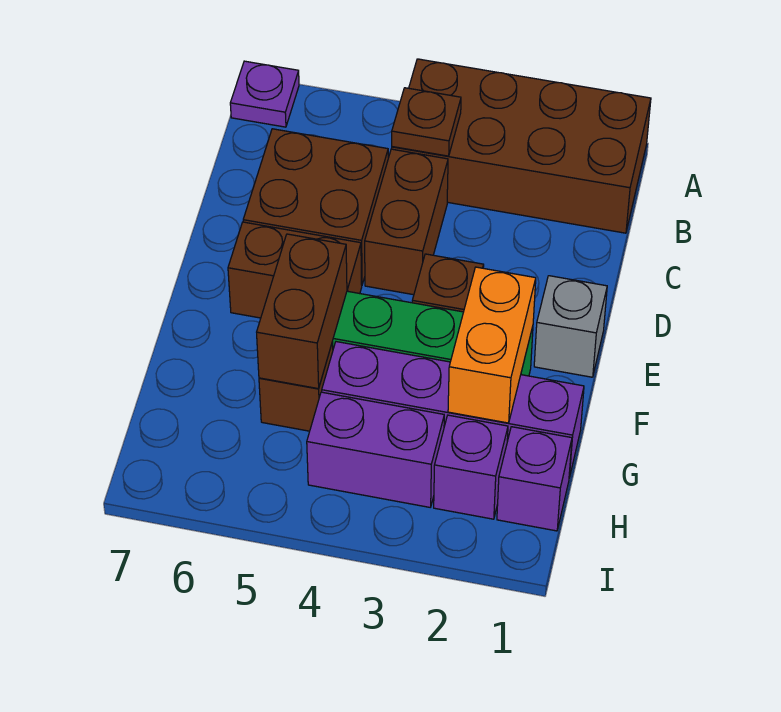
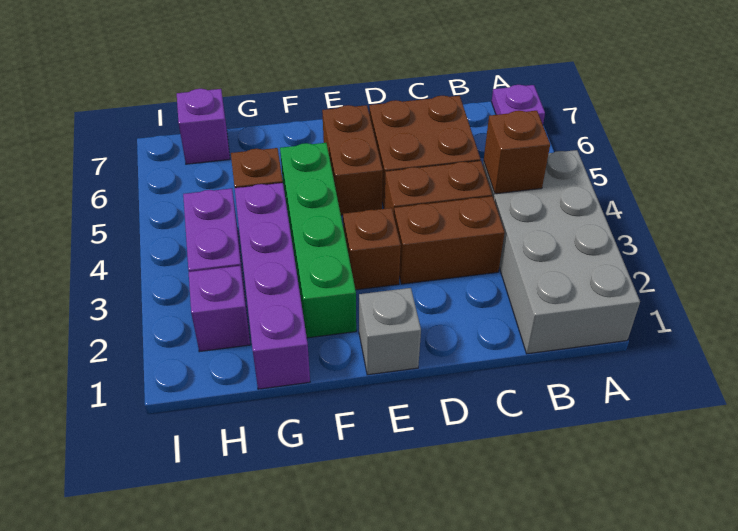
brown brick A1:B4 level 1 -> grey brick A1:B4 level 1
brown plate B4 level 2 -> brown brick B4 level 2
orange brick F2:G2 level 2 -> none
brown brick F5:G5 level 2 -> brown brick C3:D3 level 1
purple brick H1 level 1 -> purple brick H7 level 1

